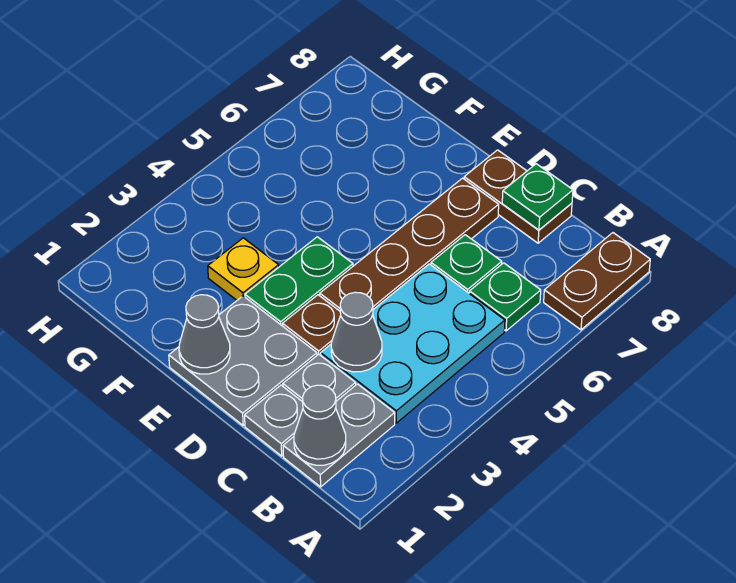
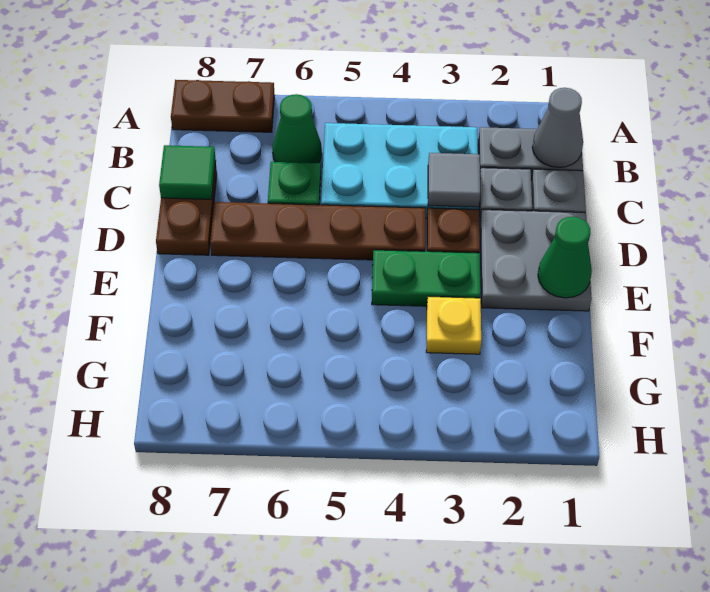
green plate B6 level 1 -> green cone B6 level 1
grey cone C3 level 2 -> grey tile C3 level 2
green plate C8 level 2 -> green tile C8 level 2
grey cone E1 level 2 -> green cone E1 level 2

